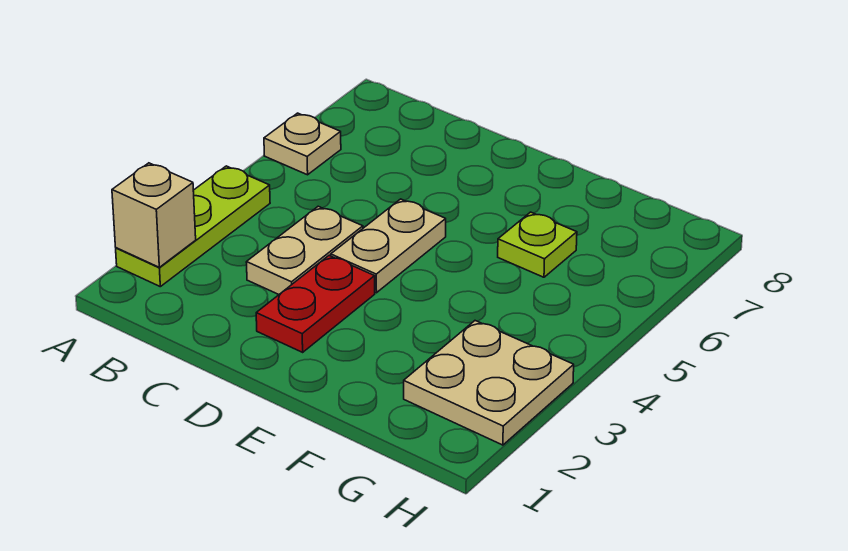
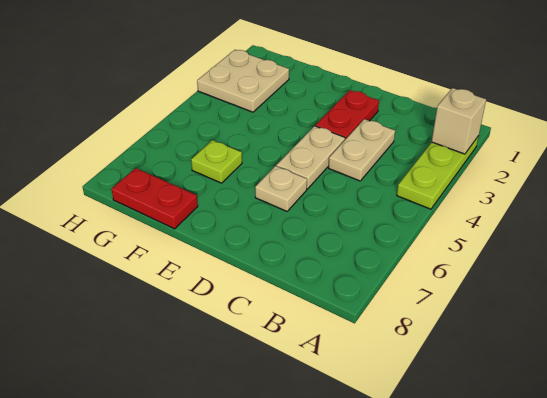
tan plate A6 level 1 -> tan plate D6 level 1
none -> red plate F8:G8 level 1

